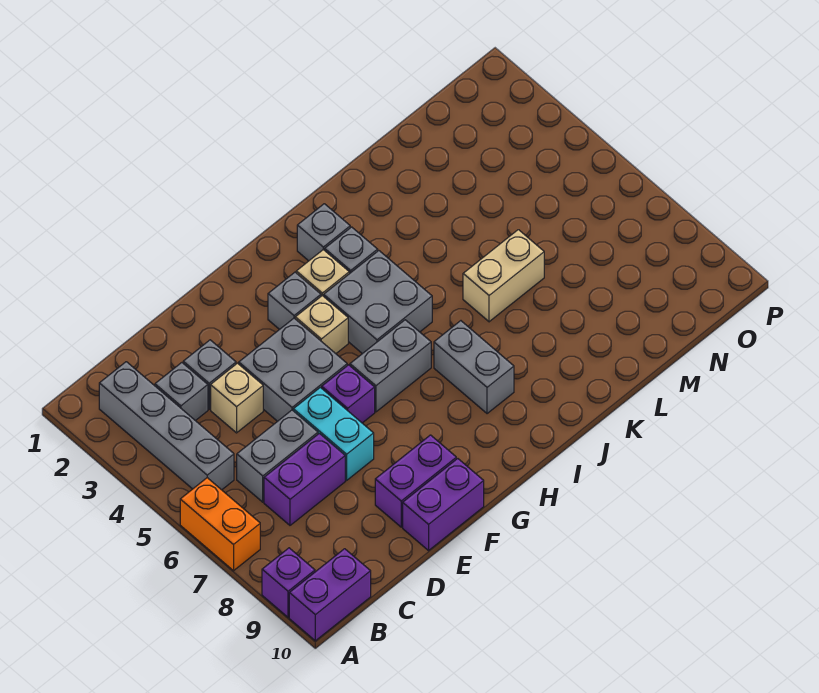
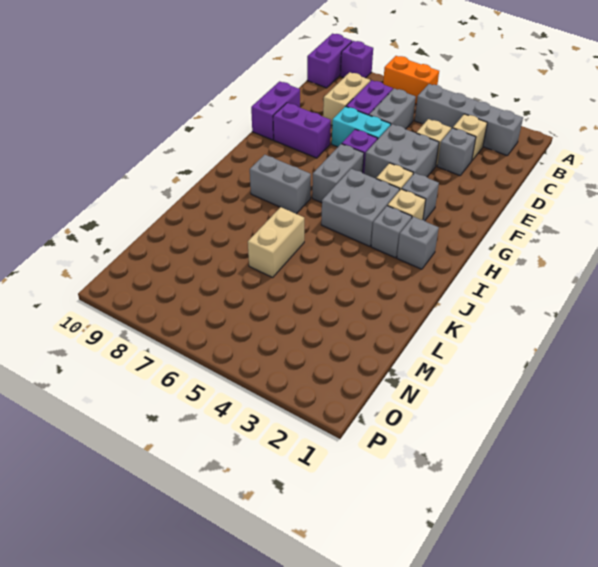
grey brick C3 level 1 -> tan brick C3 level 1
none -> tan brick C8:D8 level 1
purple brick E9:F9 level 1 -> purple brick F8:F9 level 1

